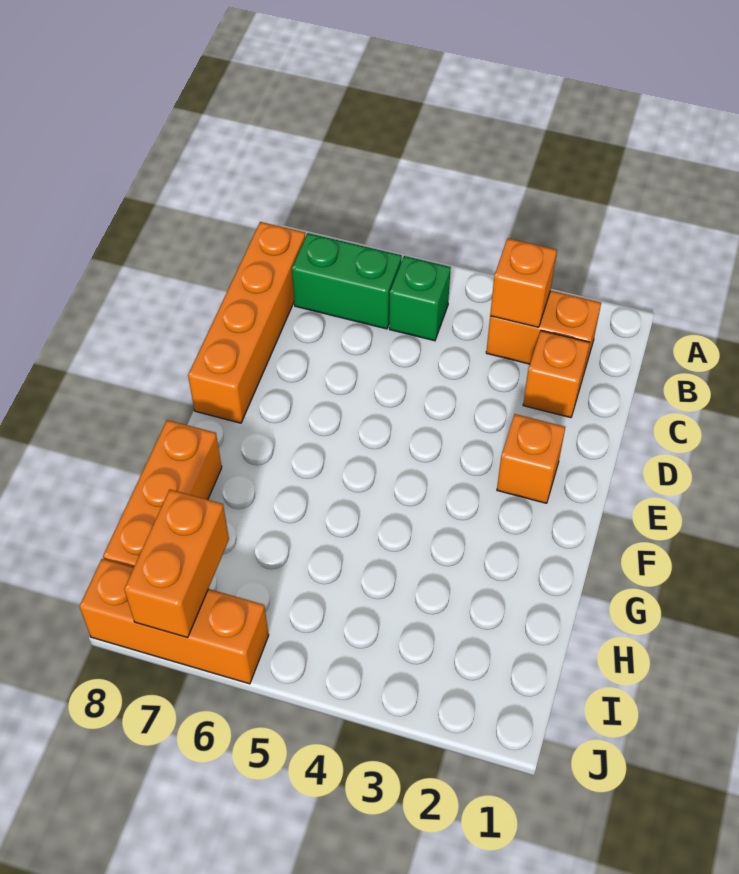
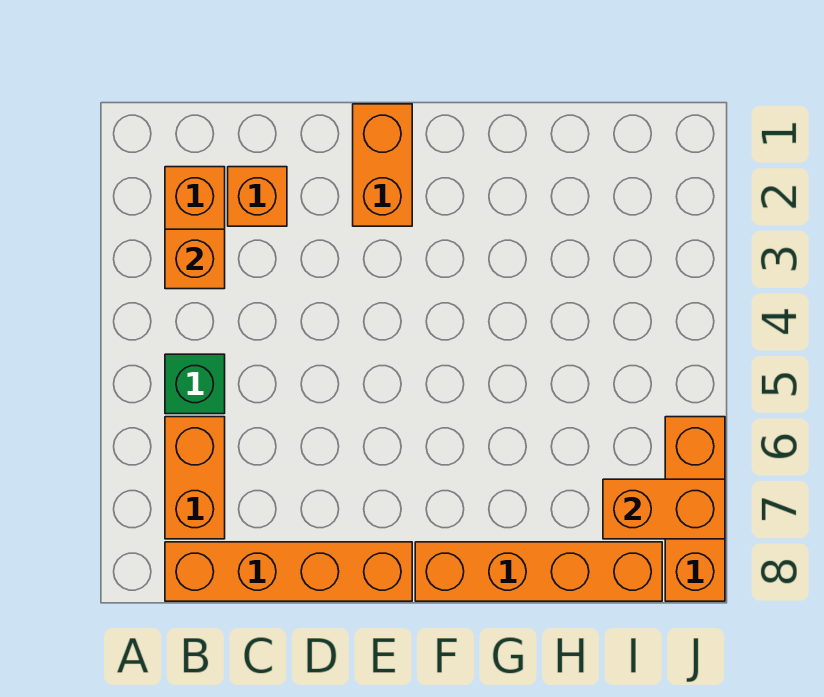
green brick B6:B7 level 1 -> orange brick B6:B7 level 1
orange brick E2 level 1 -> orange brick E1:E2 level 1
orange brick G8:I8 level 1 -> orange brick F8:I8 level 1

